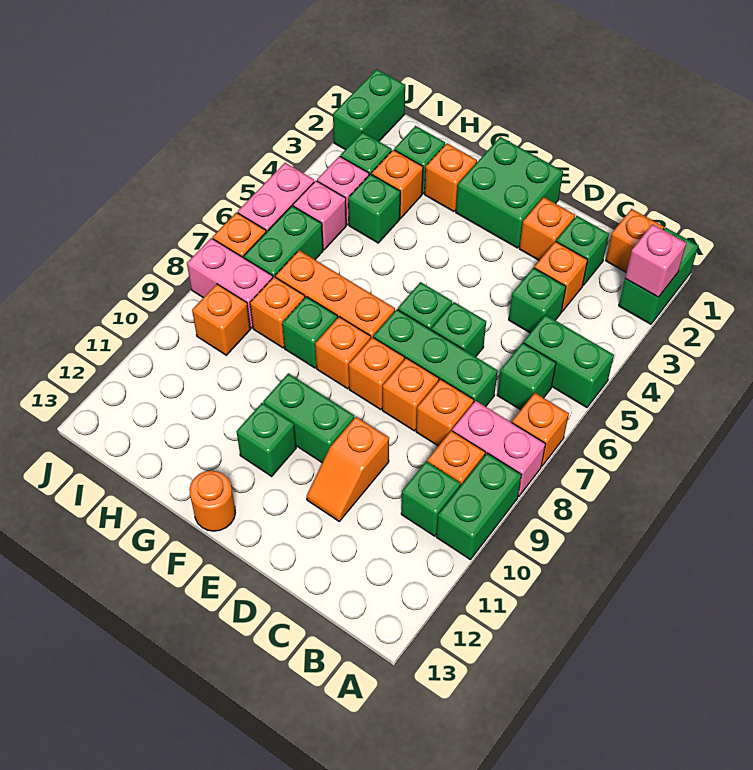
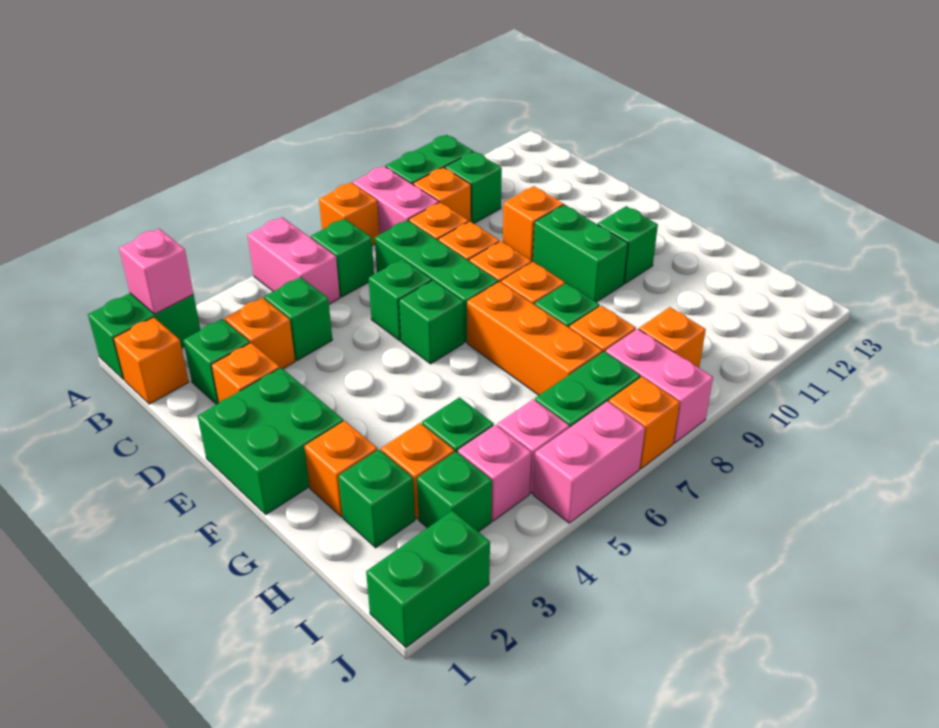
green brick A5:B5 level 1 -> pink brick A5:B5 level 1
orange round brick F13 level 1 -> none

